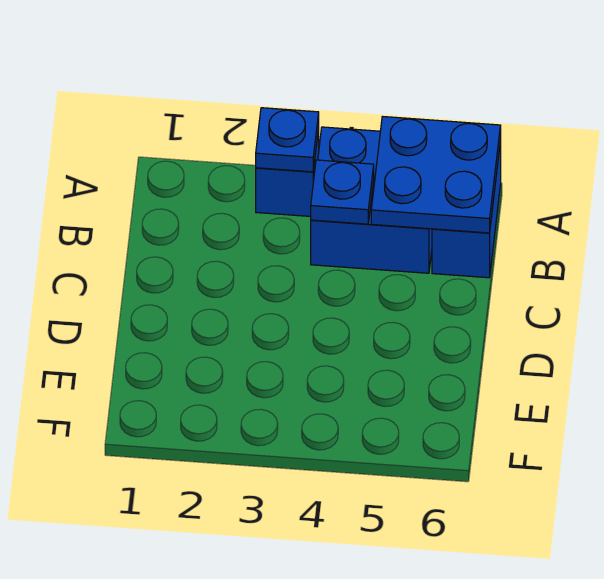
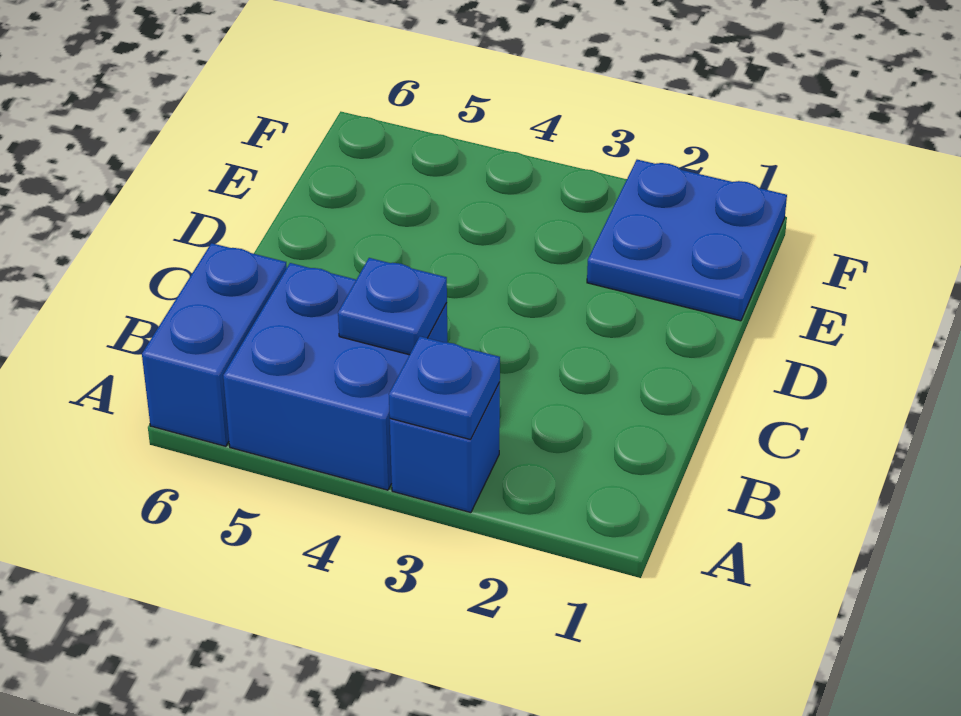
blue plate A5:B6 level 2 -> blue plate E1:F2 level 1

